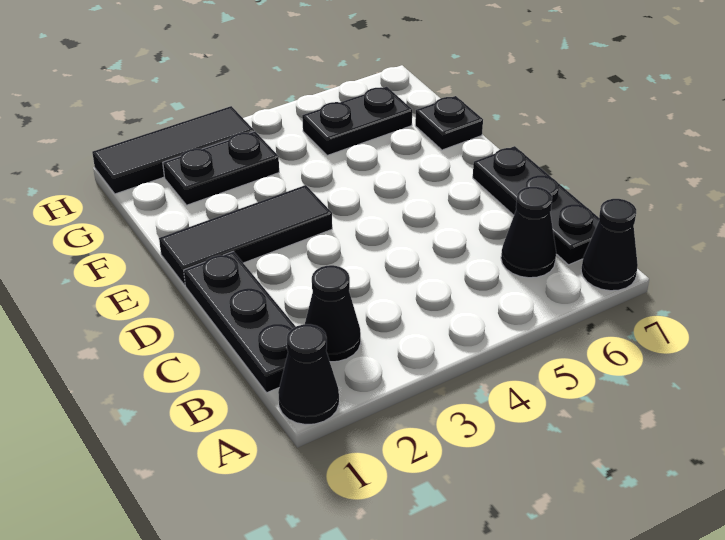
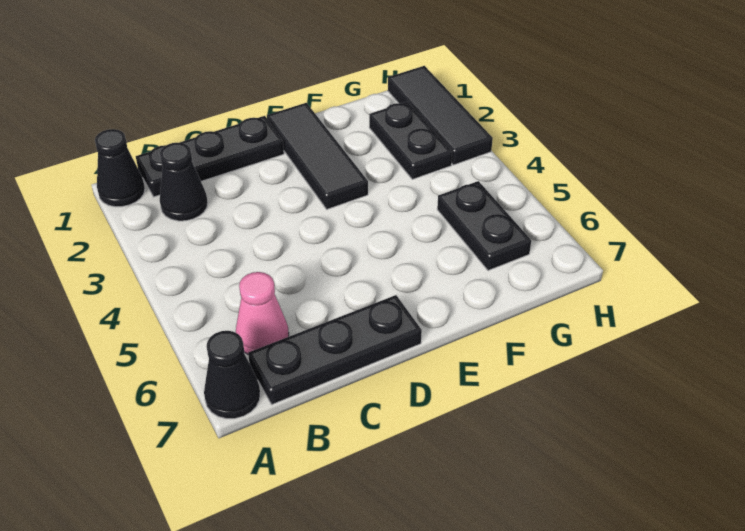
black cone B6 level 1 -> pink cone B6 level 1
black plate F7 level 1 -> none

